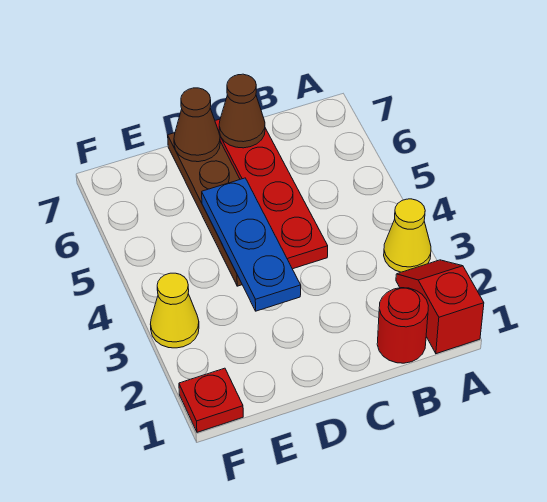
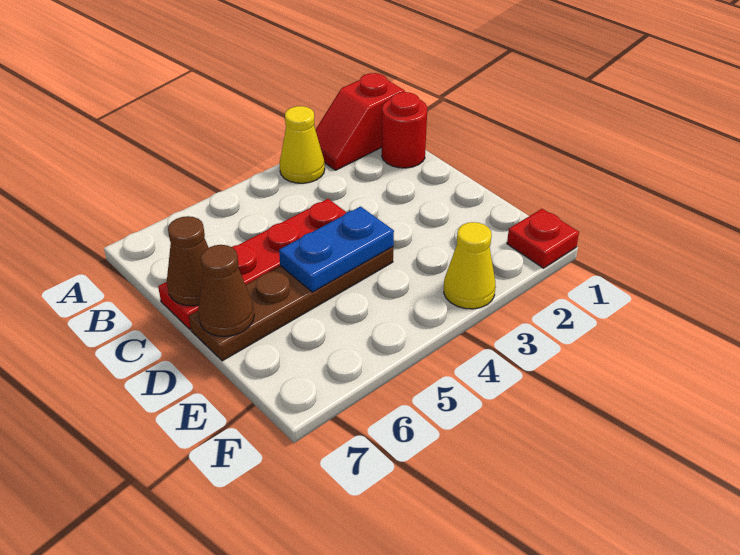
blue plate D3:D5 level 2 -> blue plate D4:D5 level 2

